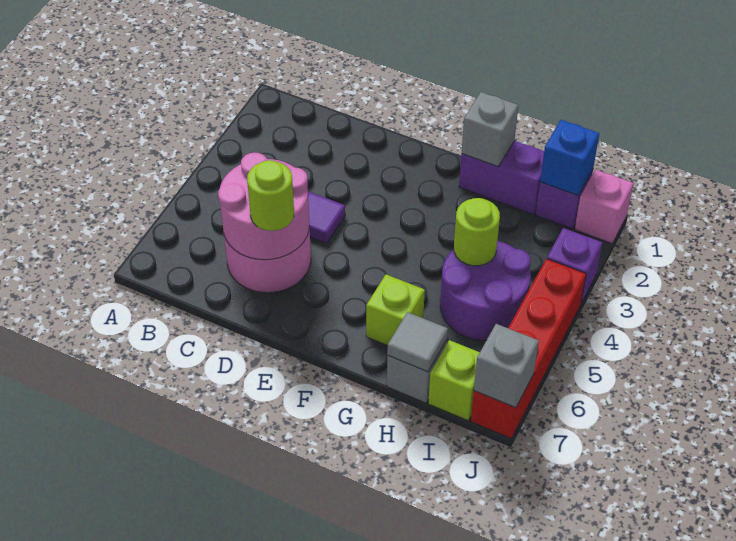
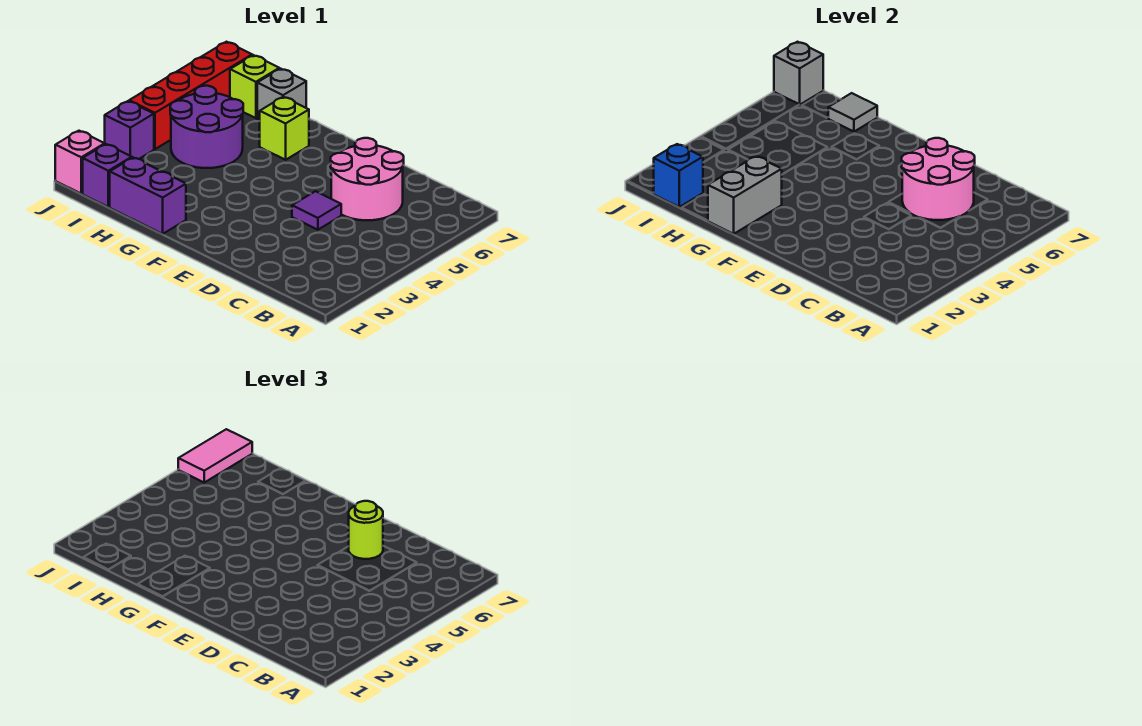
grey brick G1 level 2 -> grey brick G1:G2 level 2
lime round brick H4 level 2 -> none
none -> pink tile J6:J7 level 3

